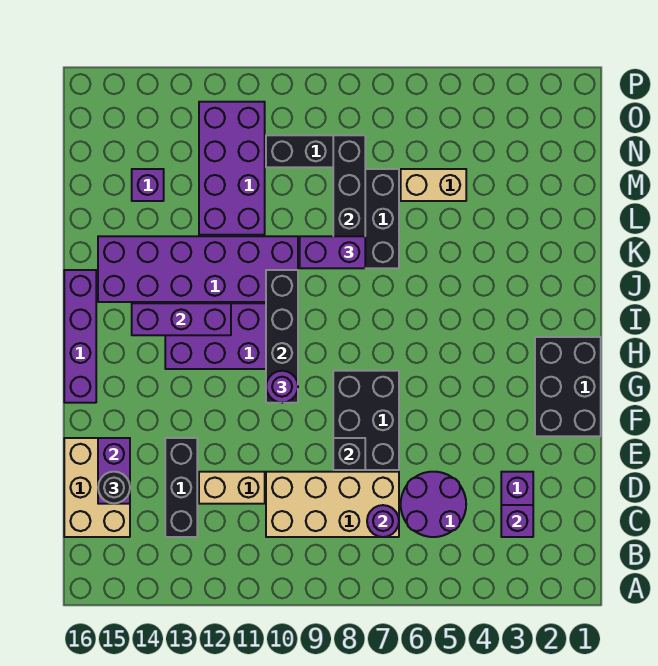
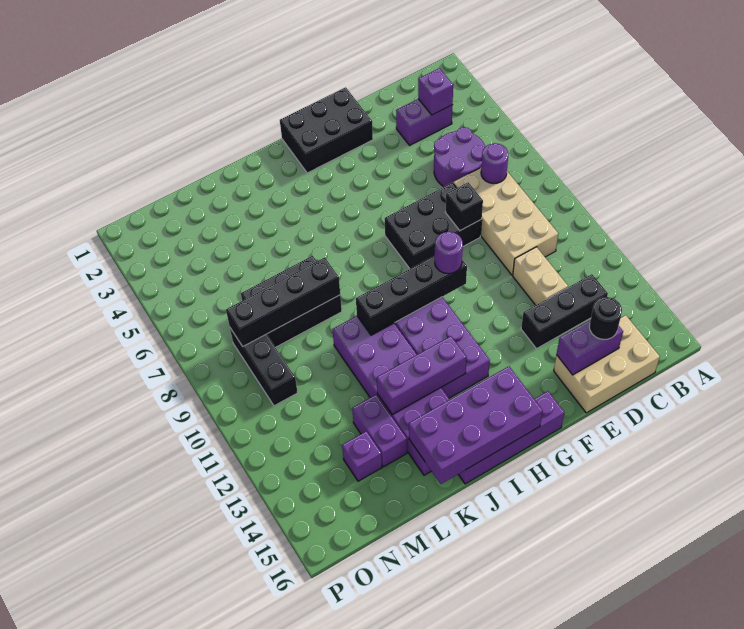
purple brick I12:I14 level 2 -> purple brick I13:K13 level 2
purple brick K8:K9 level 3 -> purple brick L13:L14 level 1
purple brick L11:O12 level 1 -> purple brick H15:K16 level 2
tan brick M5:M6 level 1 -> none

